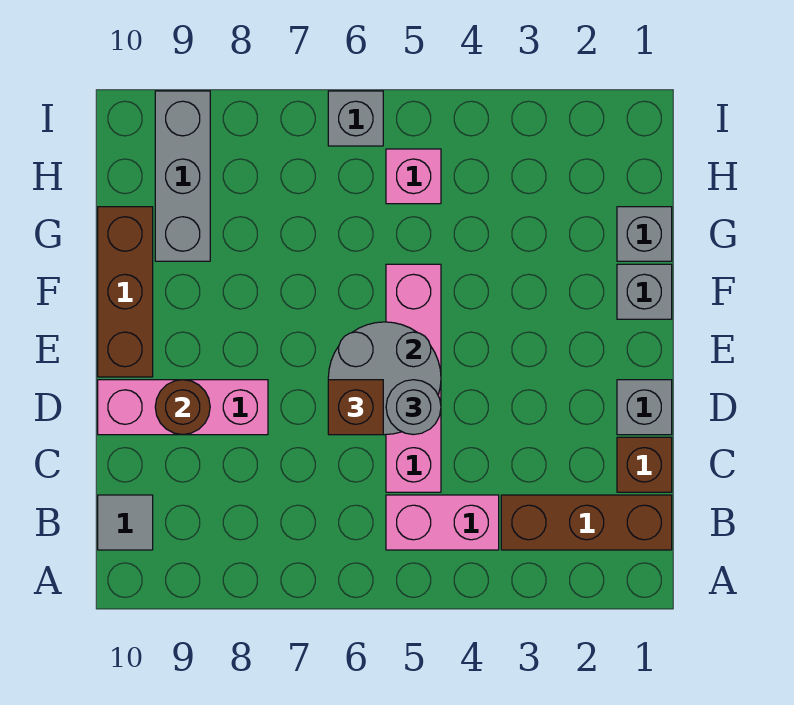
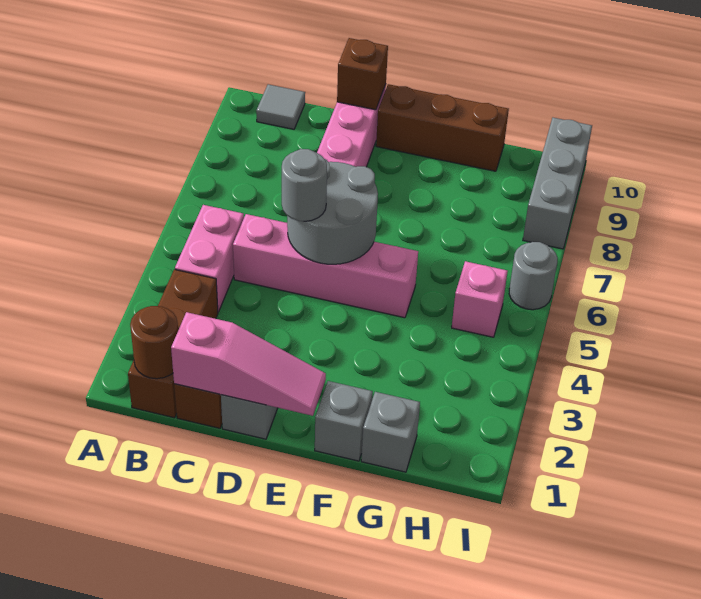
none -> pink slope C1:E1 level 2 top C
brown brick D6 level 3 -> brown brick D10 level 2
brown round brick D9 level 2 -> brown round brick B1 level 2
grey brick G9:I9 level 1 -> grey brick I8:I10 level 1
grey brick I6 level 1 -> grey round brick I6 level 1

